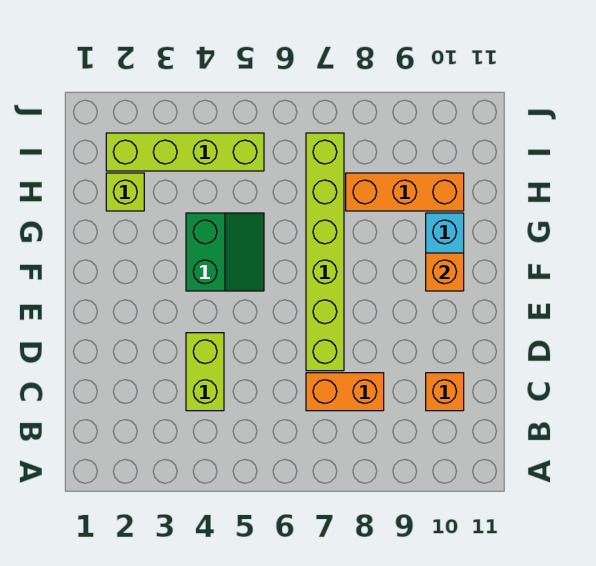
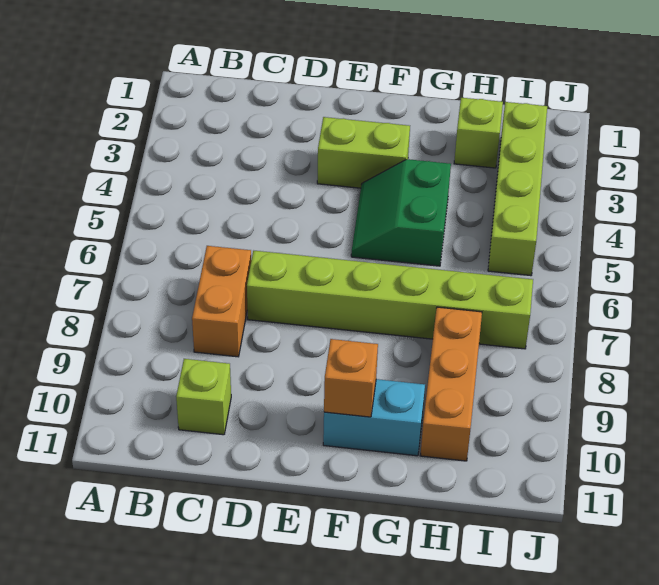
lime brick C4:D4 level 1 -> lime brick E3:F3 level 1
orange brick C10 level 1 -> lime brick C10 level 1
green slope F4:G5 level 1 top 4 -> green slope F4:G5 level 1 top G

